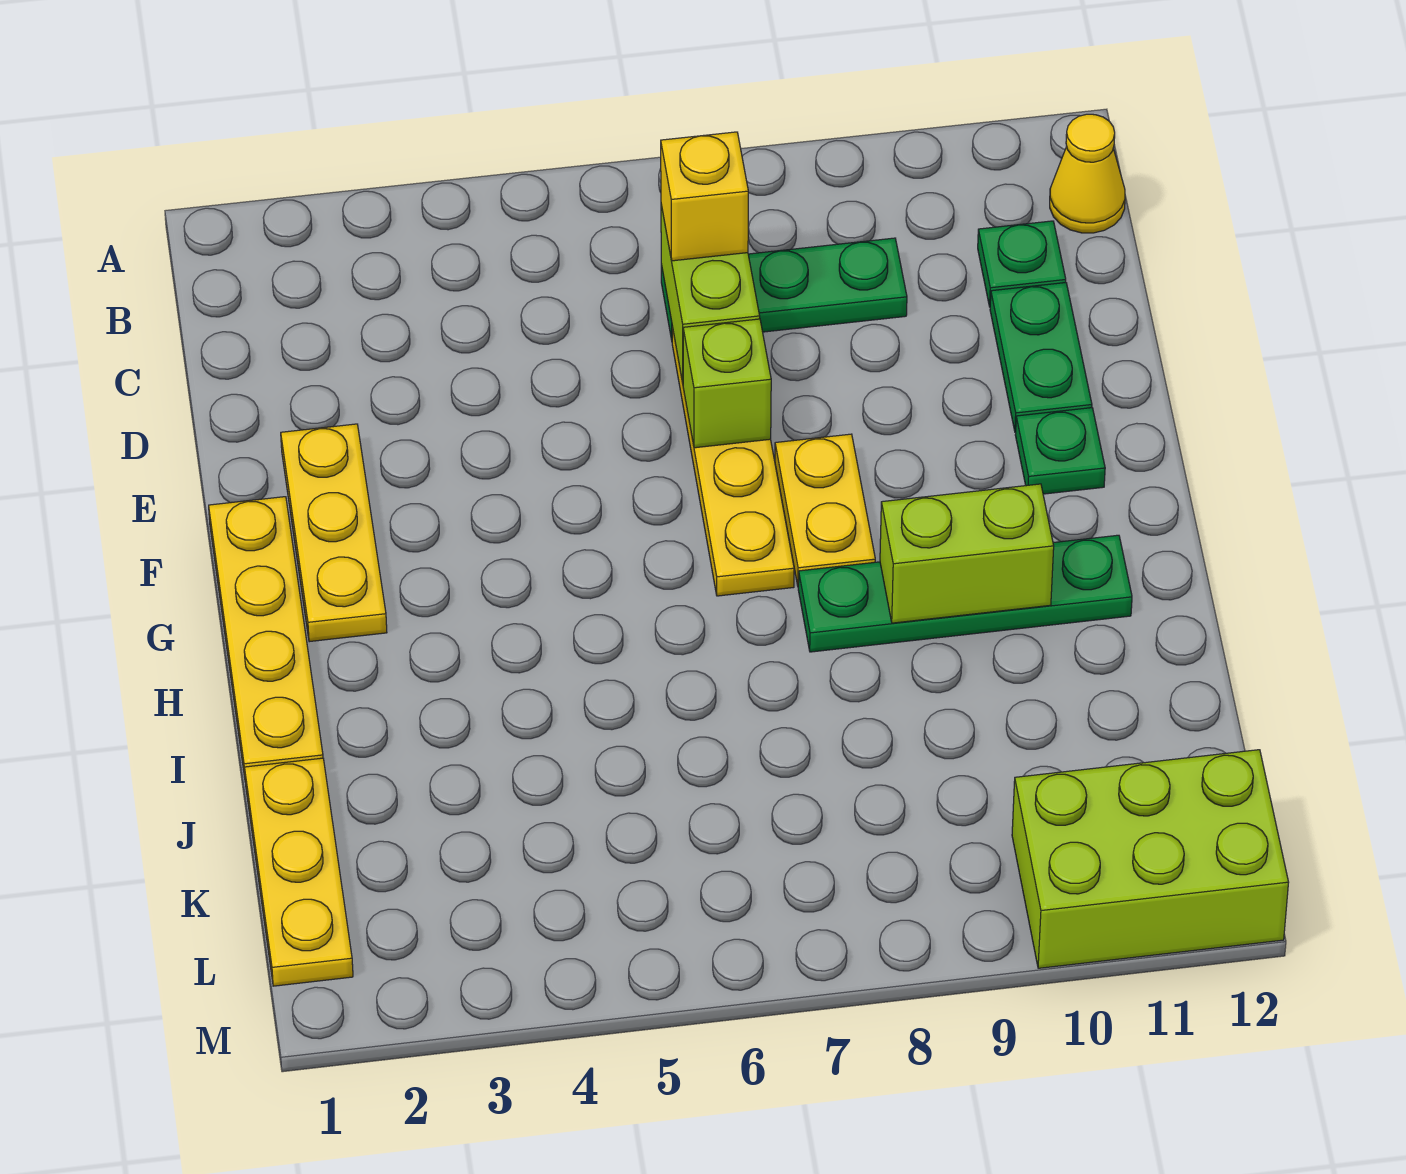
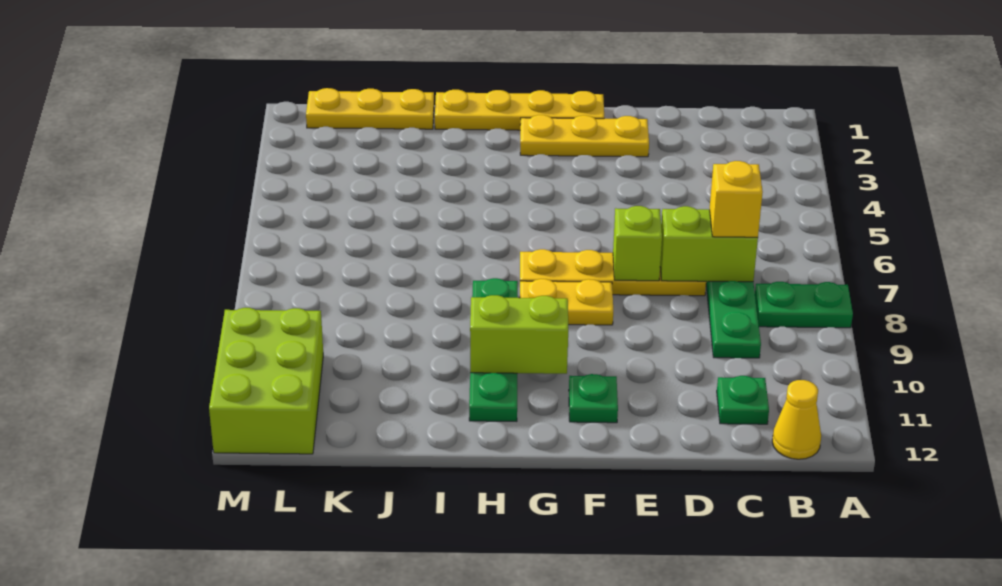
green plate D11:E11 level 1 -> green plate A8:B8 level 1
lime brick H9:H10 level 2 -> lime brick G10:H10 level 2

